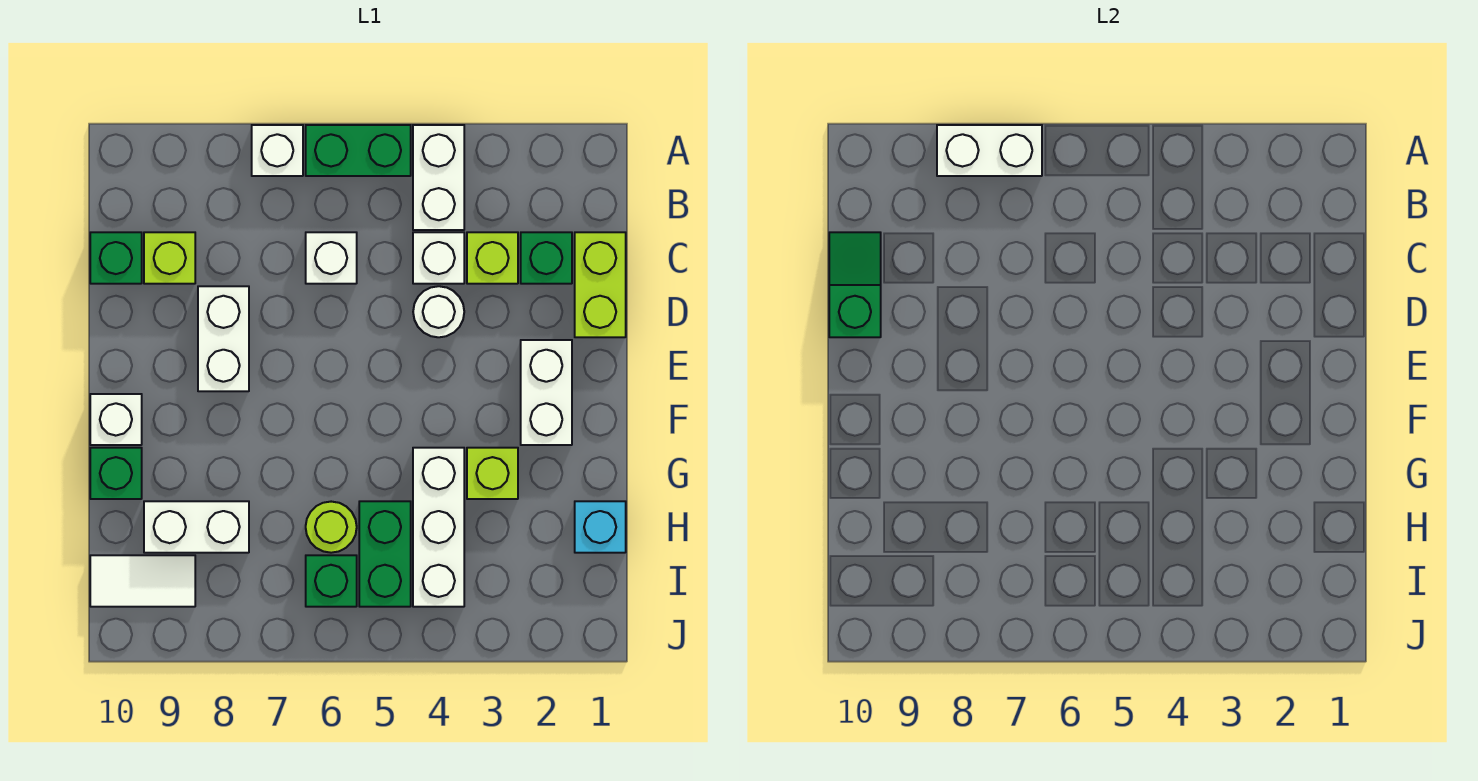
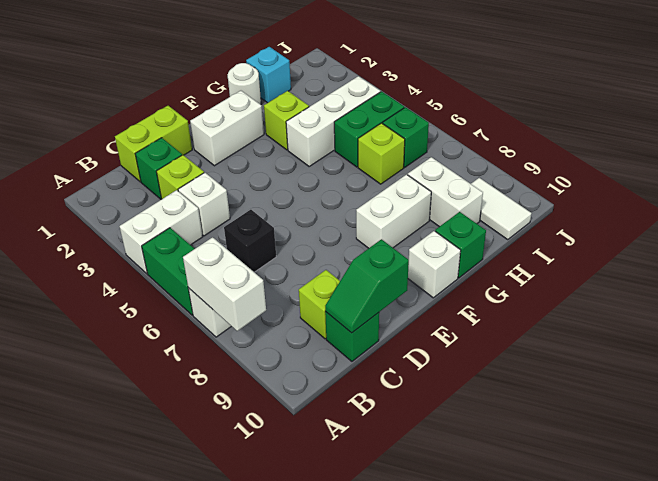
white brick C6 level 1 -> black brick C6 level 1
white round brick D4 level 1 -> white round brick G1 level 1
white brick D8:E8 level 1 -> white brick F8:G8 level 1
lime round brick H6 level 1 -> lime brick H6 level 1

